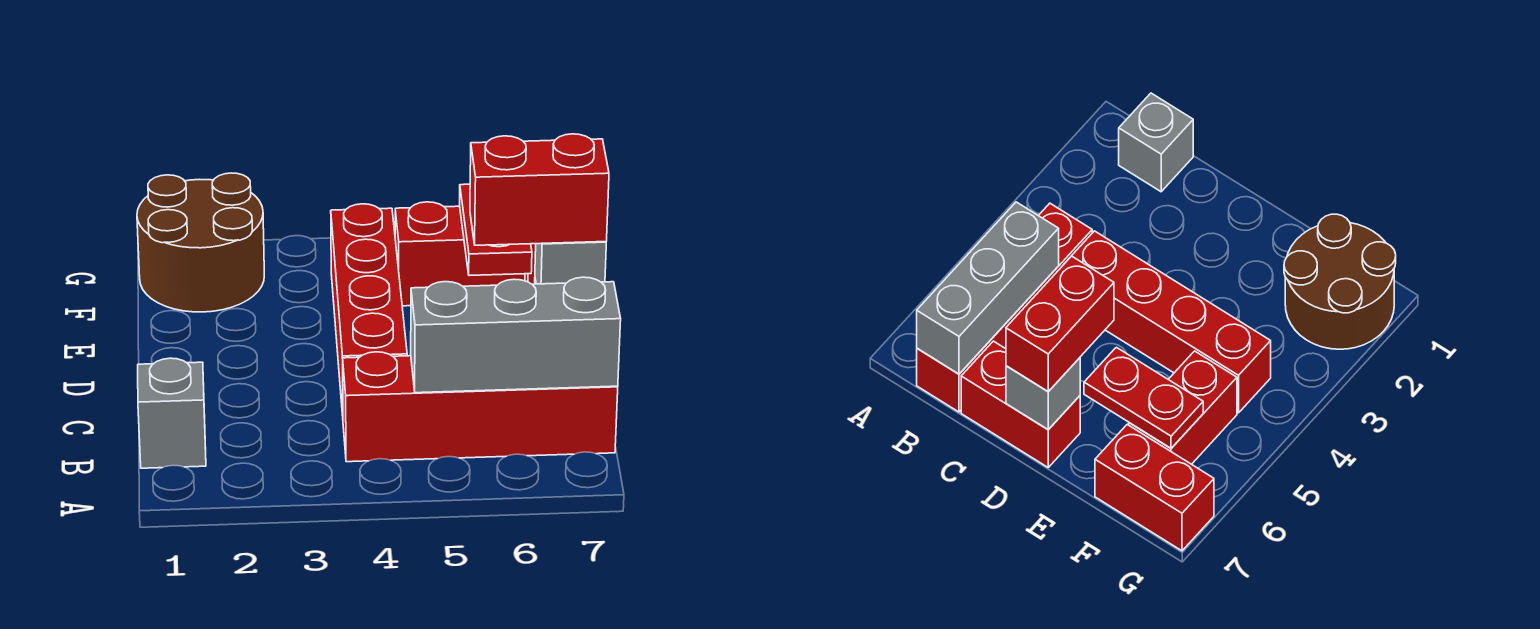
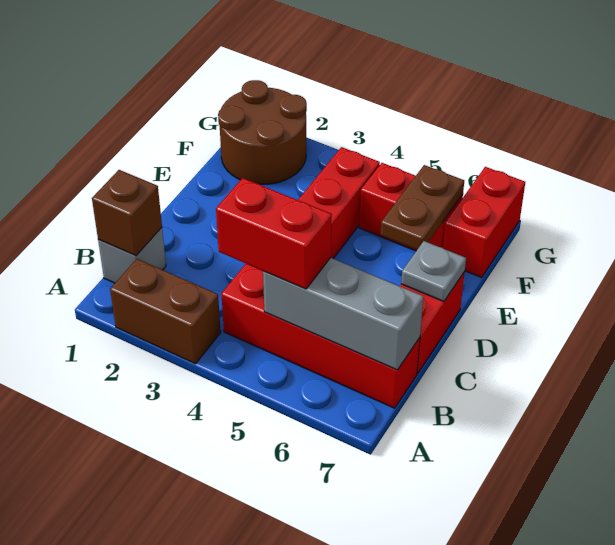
none -> brown brick A2:A3 level 1
none -> brown brick B1 level 2
red brick D6:D7 level 3 -> red brick B4:B5 level 3
grey brick D7 level 2 -> grey plate D7 level 2
red plate E6:F6 level 2 -> brown plate E6:F6 level 2

